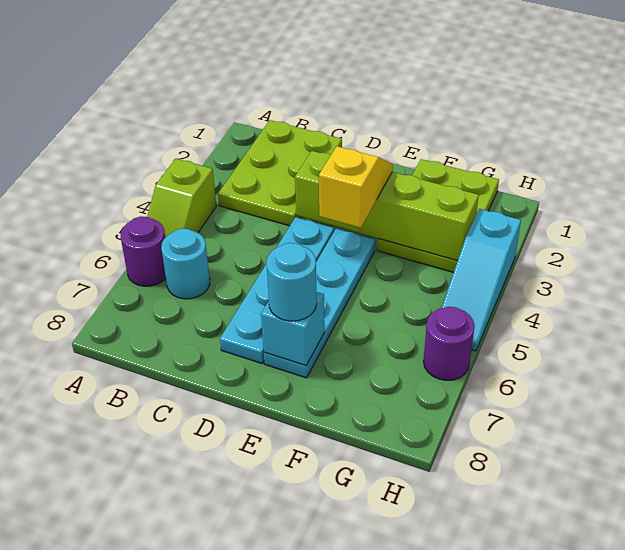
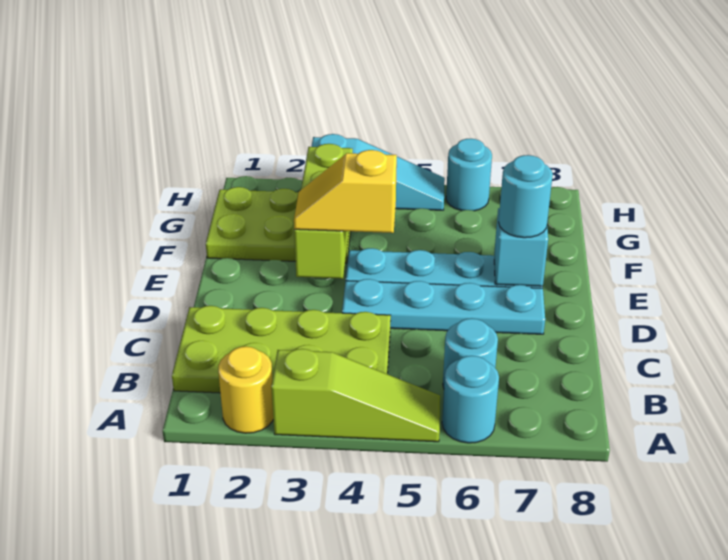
none -> yellow round brick A2 level 1
lime slope A4:A5 level 1 top 4 -> lime slope A3:A5 level 1 top 3
purple round brick A6 level 1 -> cyan round brick A6 level 1
lime plate B1:C3 level 1 -> lime plate B1:C4 level 1
lime brick D3:G3 level 2 -> lime brick E3:G3 level 2
purple round brick H6 level 1 -> cyan round brick H6 level 1

